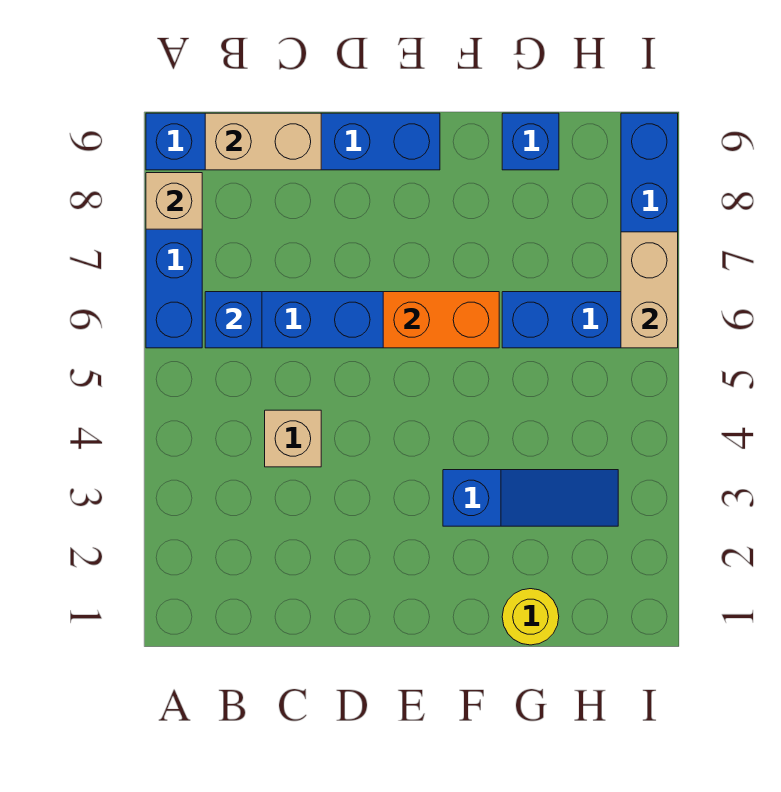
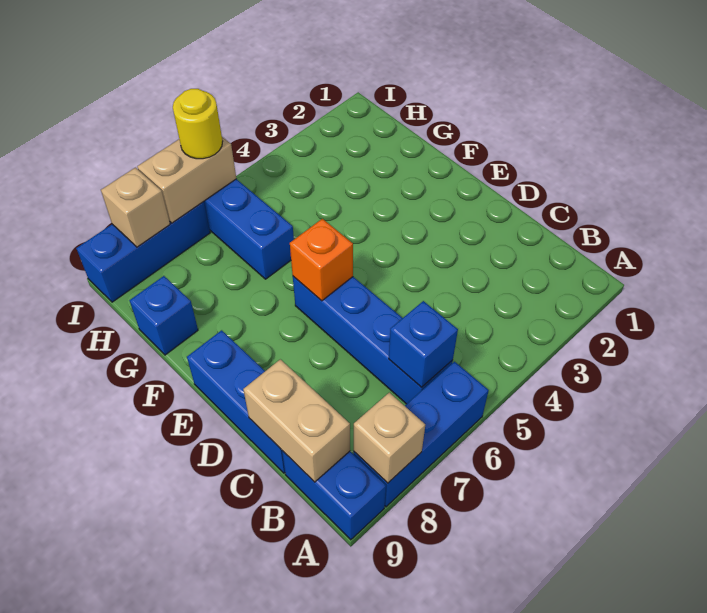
tan brick C4 level 1 -> tan brick I8 level 2
orange brick E6:F6 level 2 -> orange brick E6 level 2
blue slope F3:H3 level 1 top F -> none
yellow round brick G1 level 1 -> yellow round brick I6 level 3

